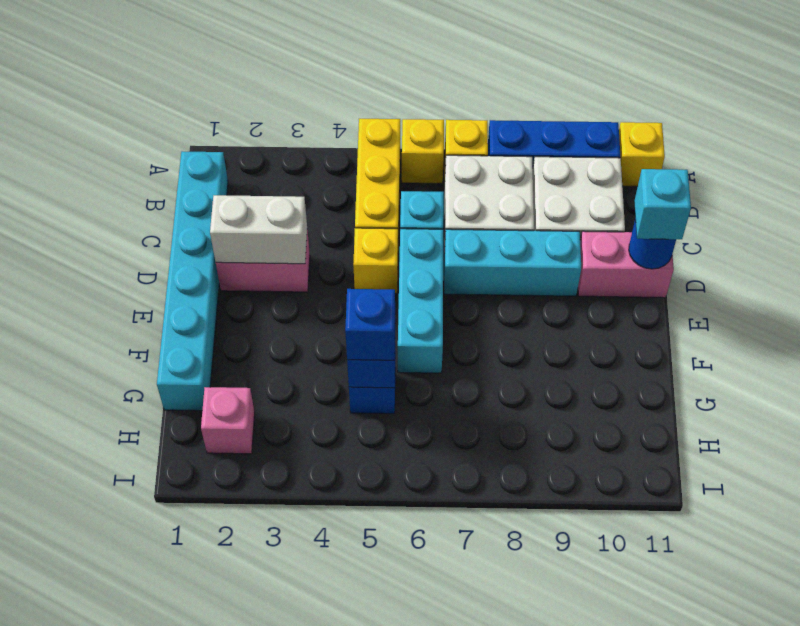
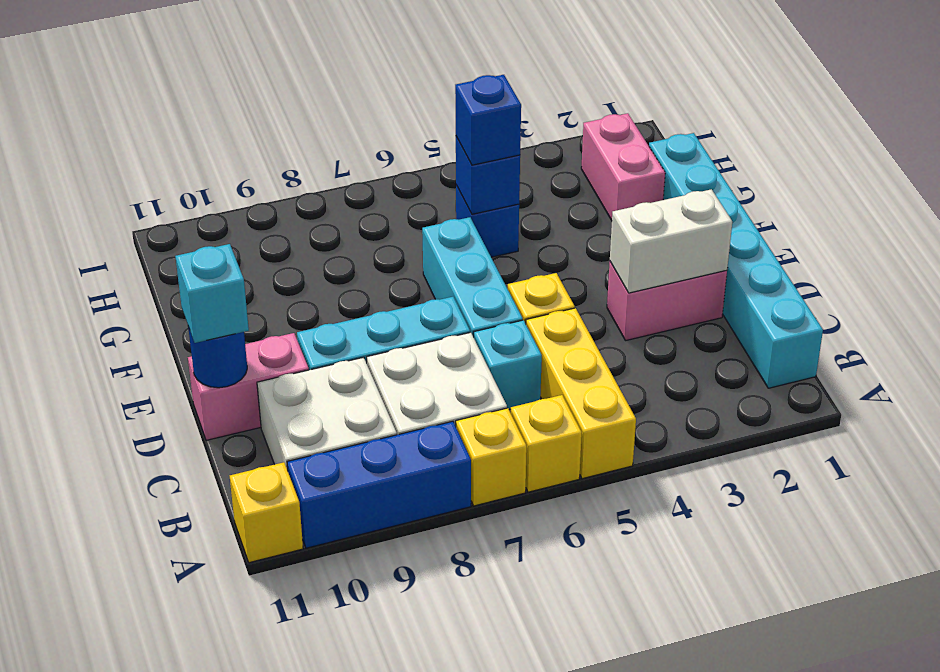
pink brick H2 level 1 -> pink brick G2:H2 level 1

